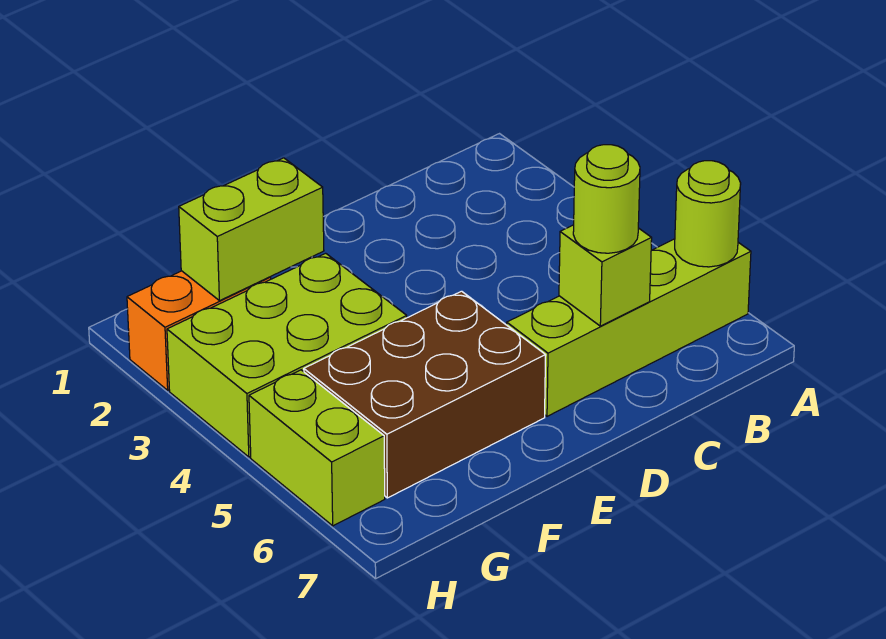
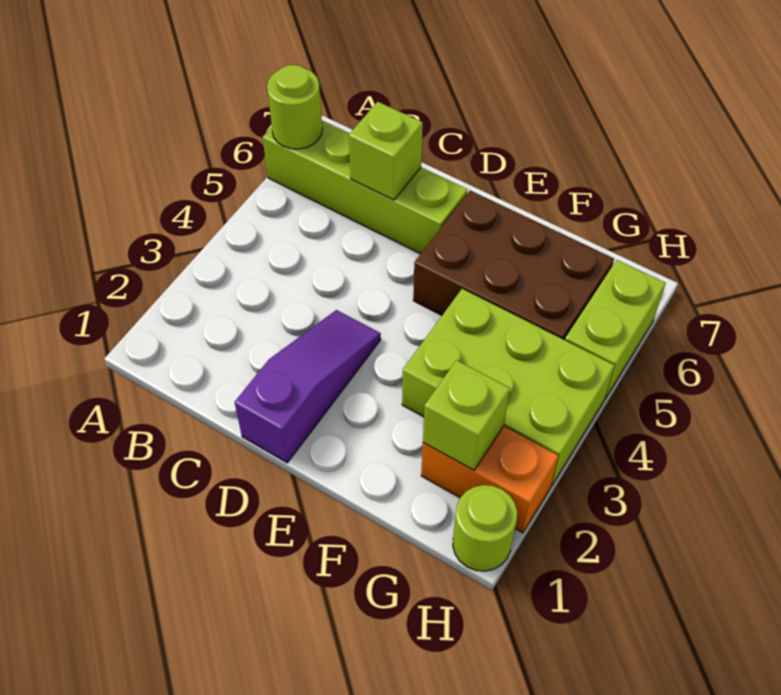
lime round brick C6 level 3 -> lime round brick H1 level 1
none -> purple slope D1:D3 level 1 top 1
lime brick F2:G2 level 2 -> lime brick G2 level 2

